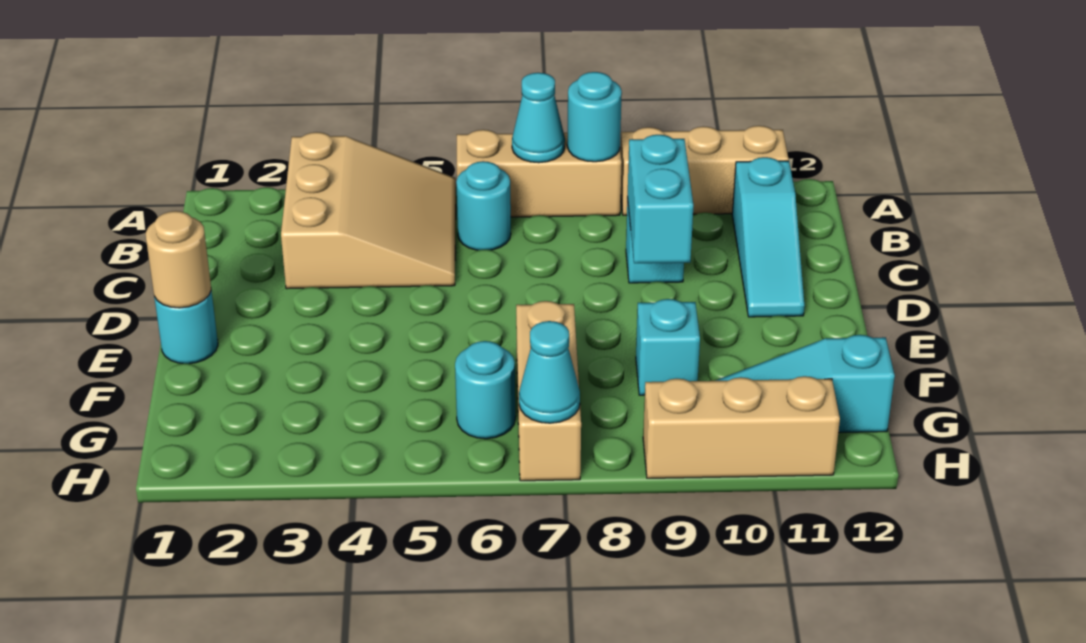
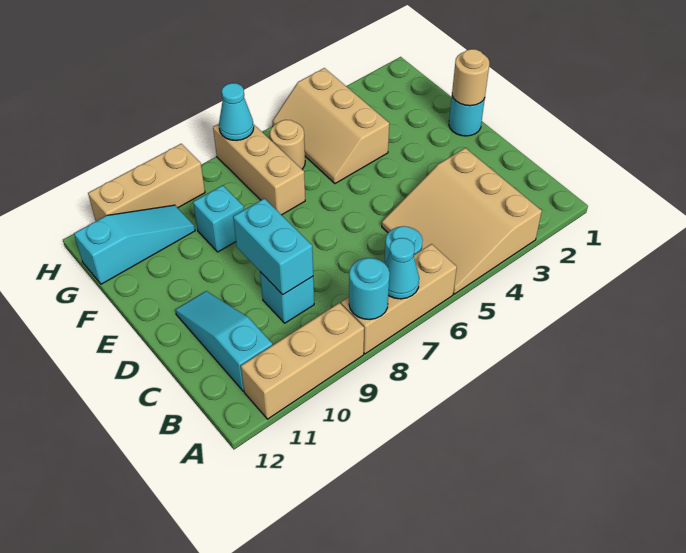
none -> tan slope F4:H5 level 1 top 4
cyan round brick G6 level 1 -> tan round brick G6 level 1

